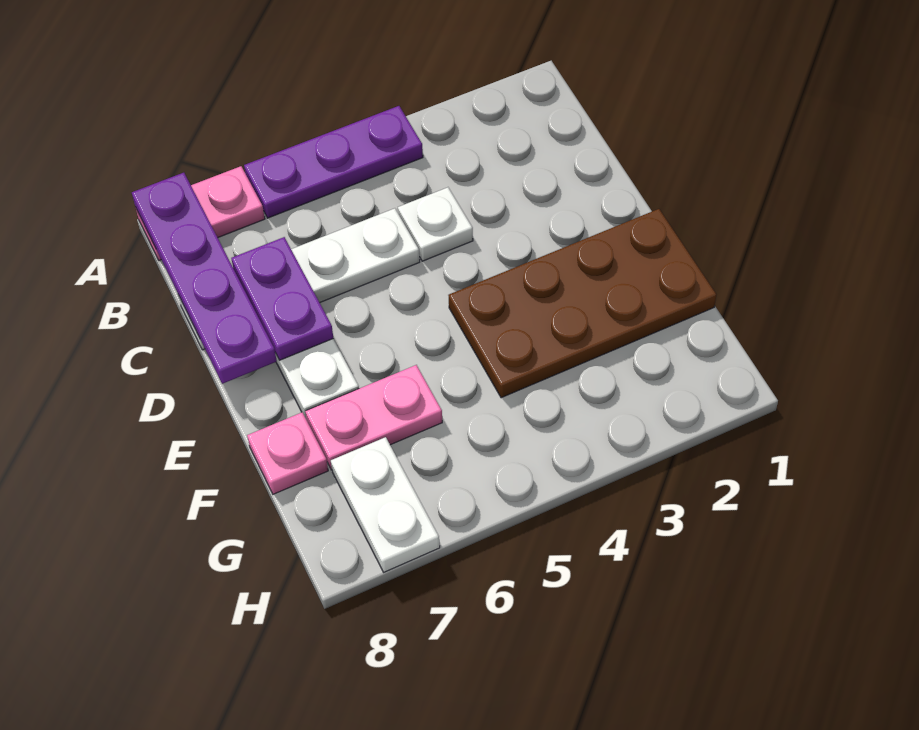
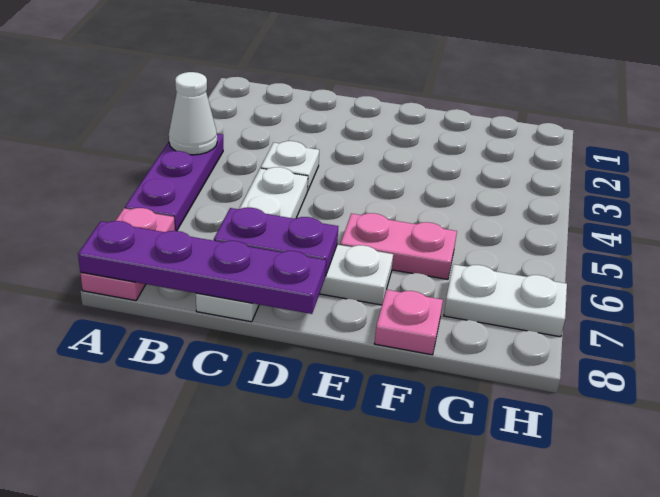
none -> white cone A4 level 2
brown plate E1:F4 level 1 -> none
pink plate F6:F7 level 1 -> pink plate E6:F6 level 1

